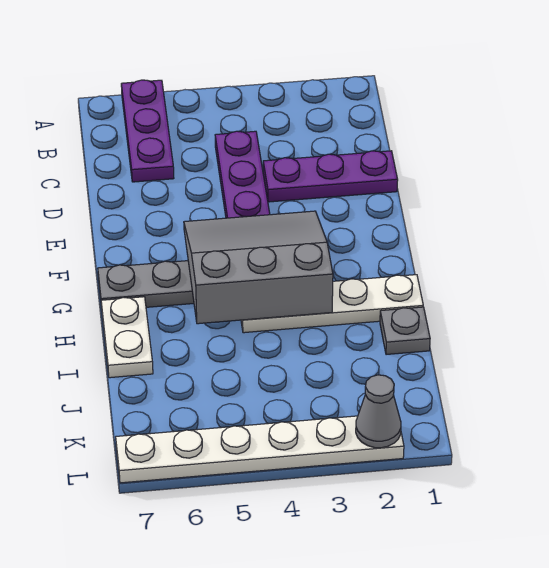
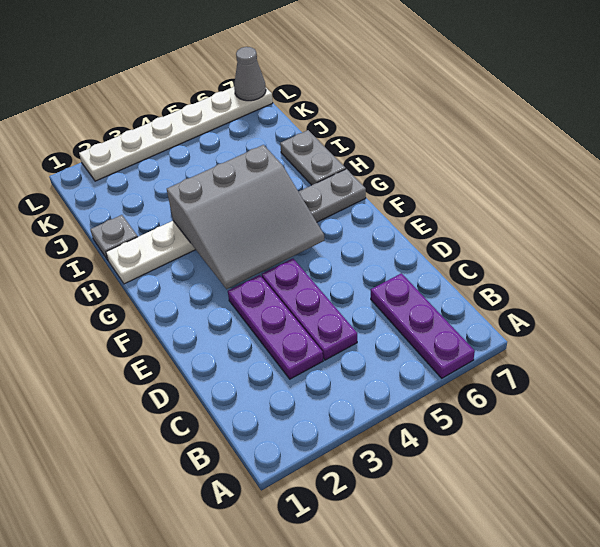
purple plate D1:D3 level 1 -> purple plate C3:E3 level 1
white plate H7:I7 level 1 -> grey plate H7:I7 level 1
grey cone L2 level 2 -> grey cone L7 level 2

